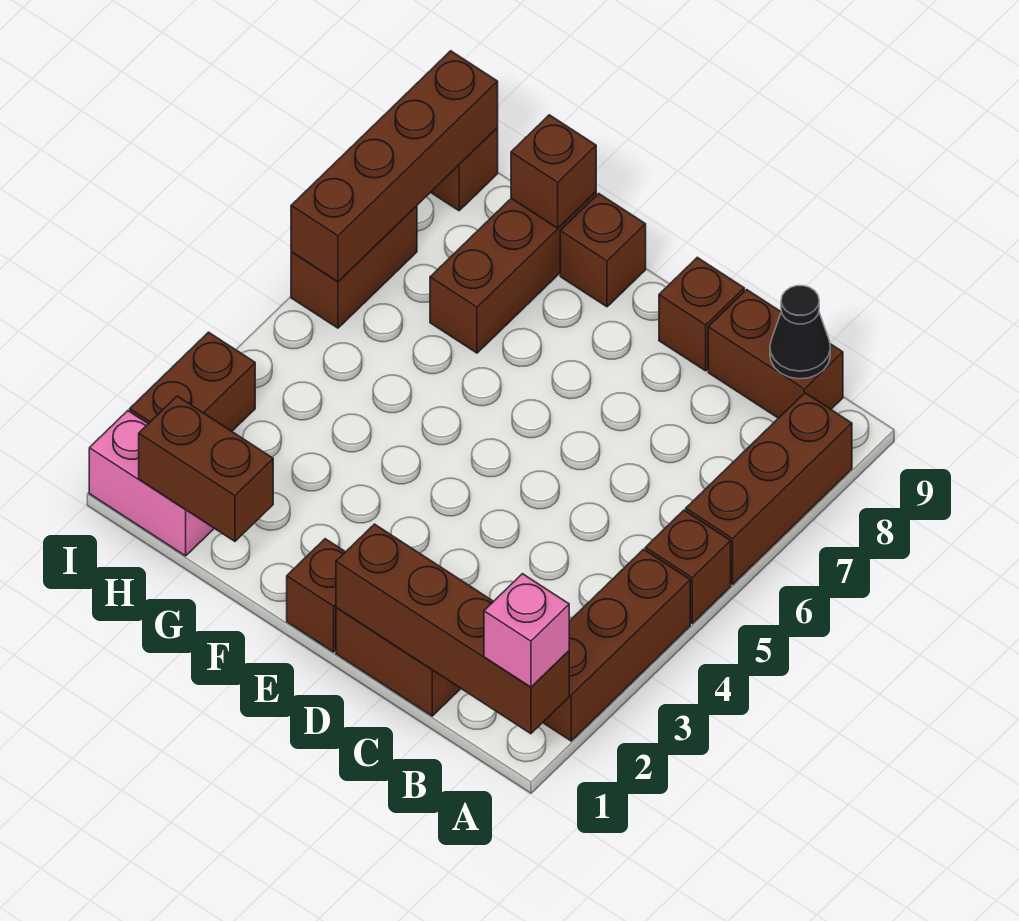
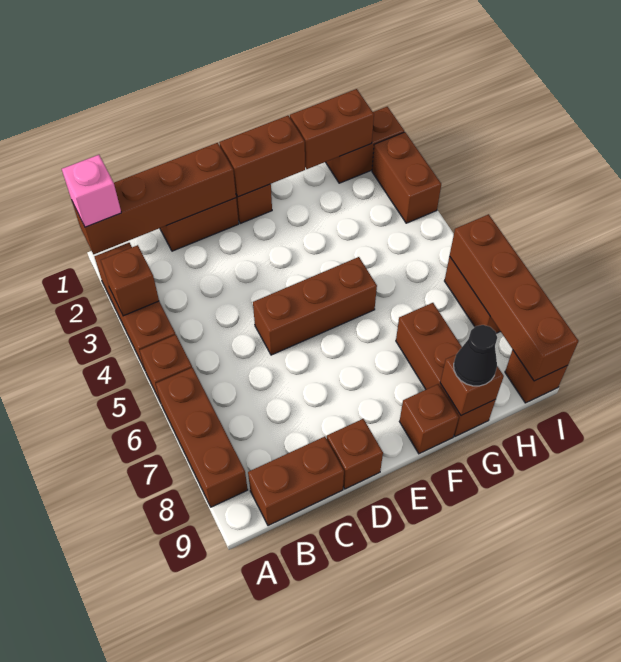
none -> brown brick A3 level 2
black cone B9 level 2 -> black cone G9 level 3
none -> brown brick D5:F5 level 1
none -> brown brick E1:F1 level 2
pink brick H1:I1 level 1 -> brown brick H1:I1 level 1

